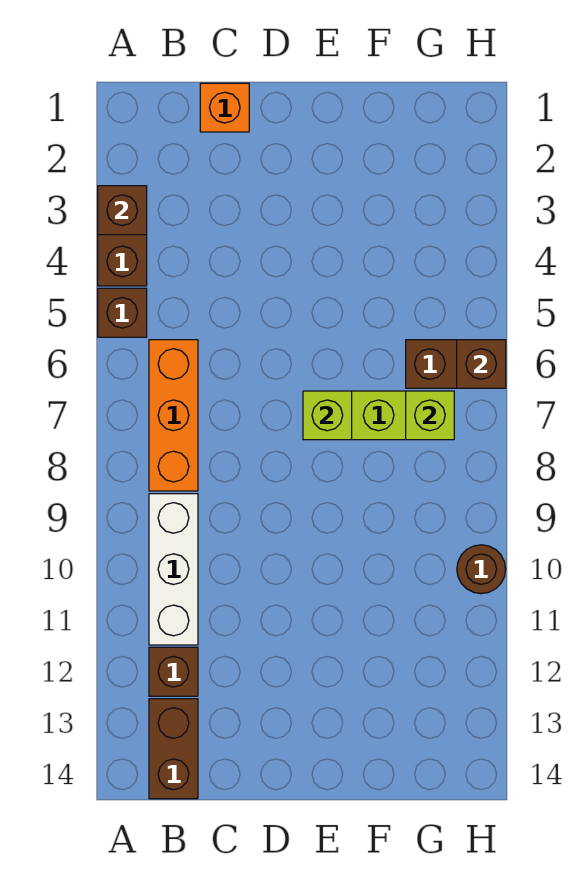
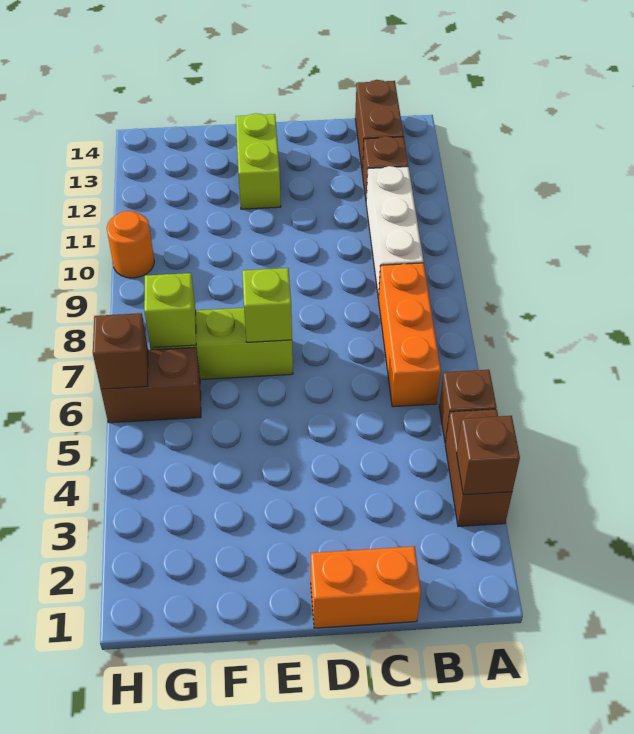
orange brick C1 level 1 -> orange brick C1:D1 level 1
none -> lime brick E12:E13 level 1
brown round brick H10 level 1 -> orange round brick H10 level 1

